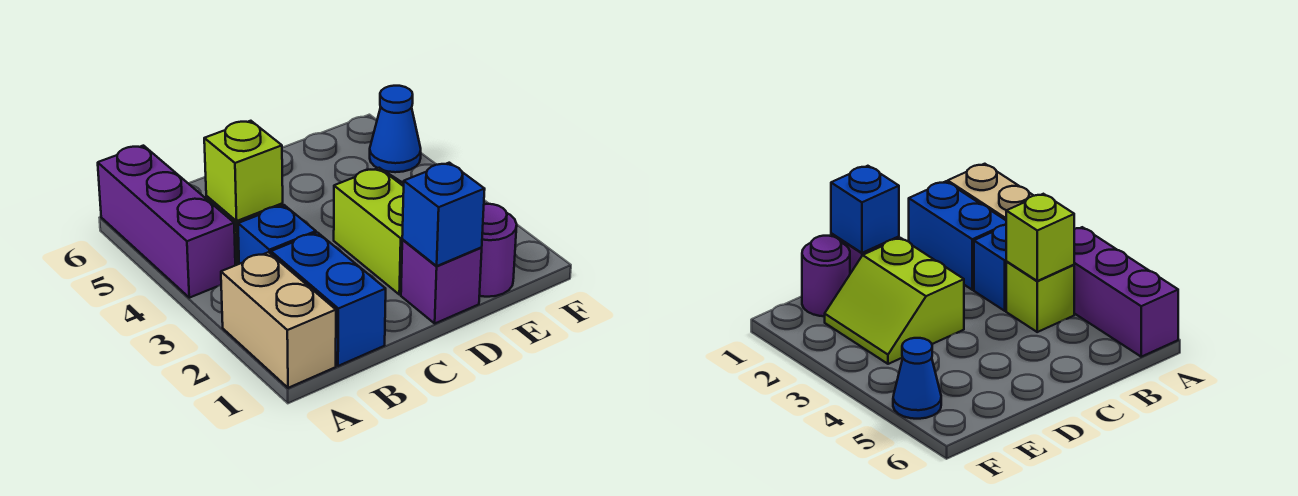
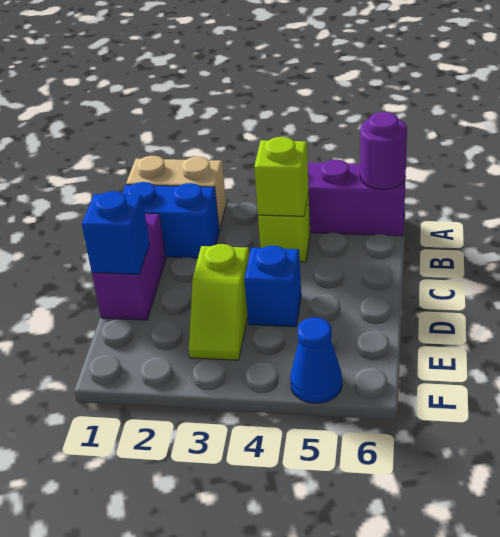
blue brick B3 level 1 -> blue brick D4 level 1
purple brick D1 level 1 -> purple brick C1:D1 level 1
lime slope D2:E3 level 1 top D -> lime slope D3:E3 level 1 top D
purple round brick E1 level 1 -> purple round brick A6 level 2

